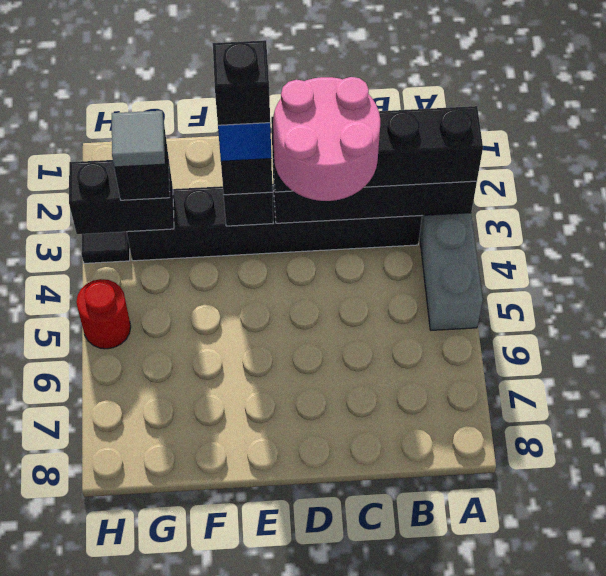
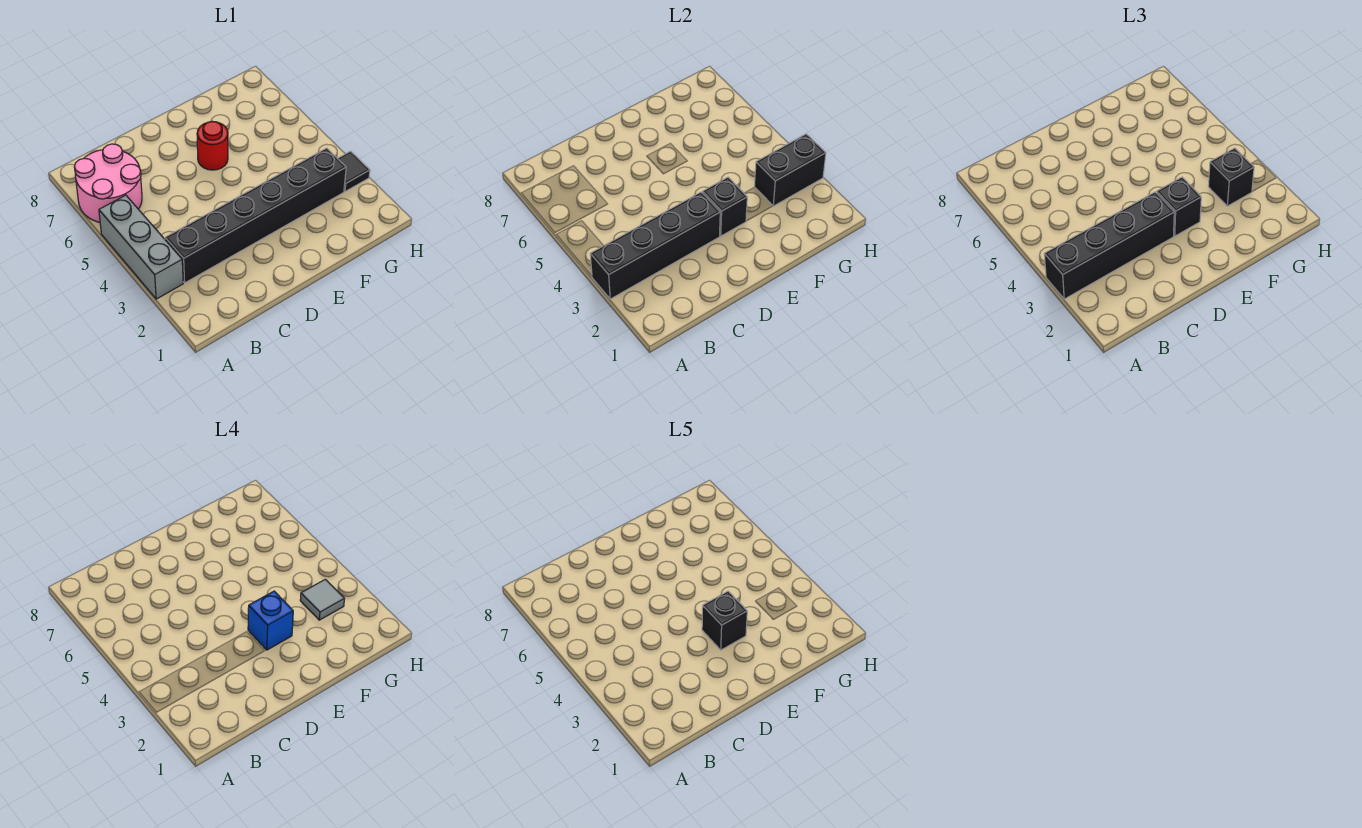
pink round brick C3:D4 level 4 -> pink round brick A6:B7 level 1
red round brick H5 level 1 -> red round brick E6 level 1

